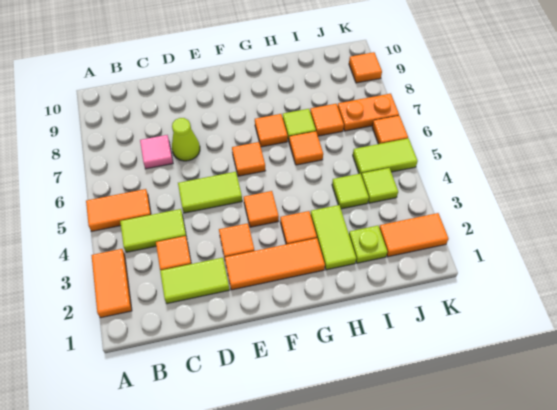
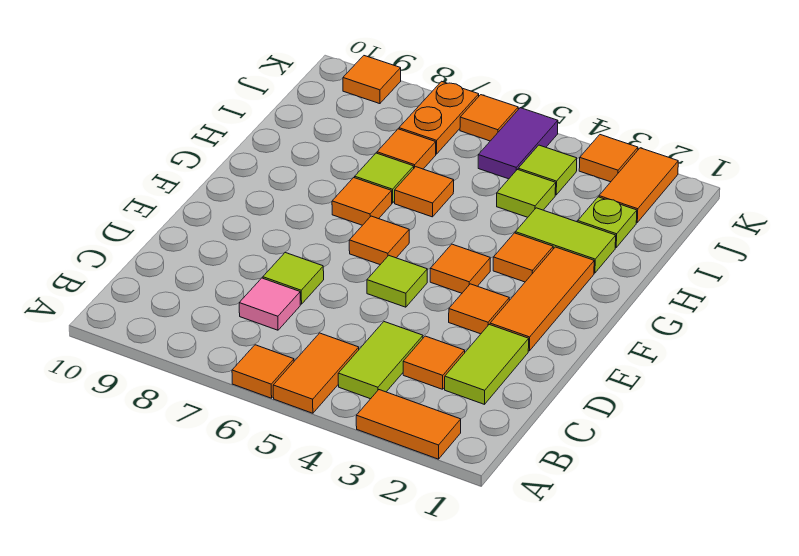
none -> orange tile A6 level 1
lime tile D5:E5 level 1 -> lime tile E5 level 1
lime cone D7 level 1 -> lime tile D7 level 1
lime tile J5:K5 level 1 -> purple tile J5:K5 level 1
none -> orange tile K3 level 1

